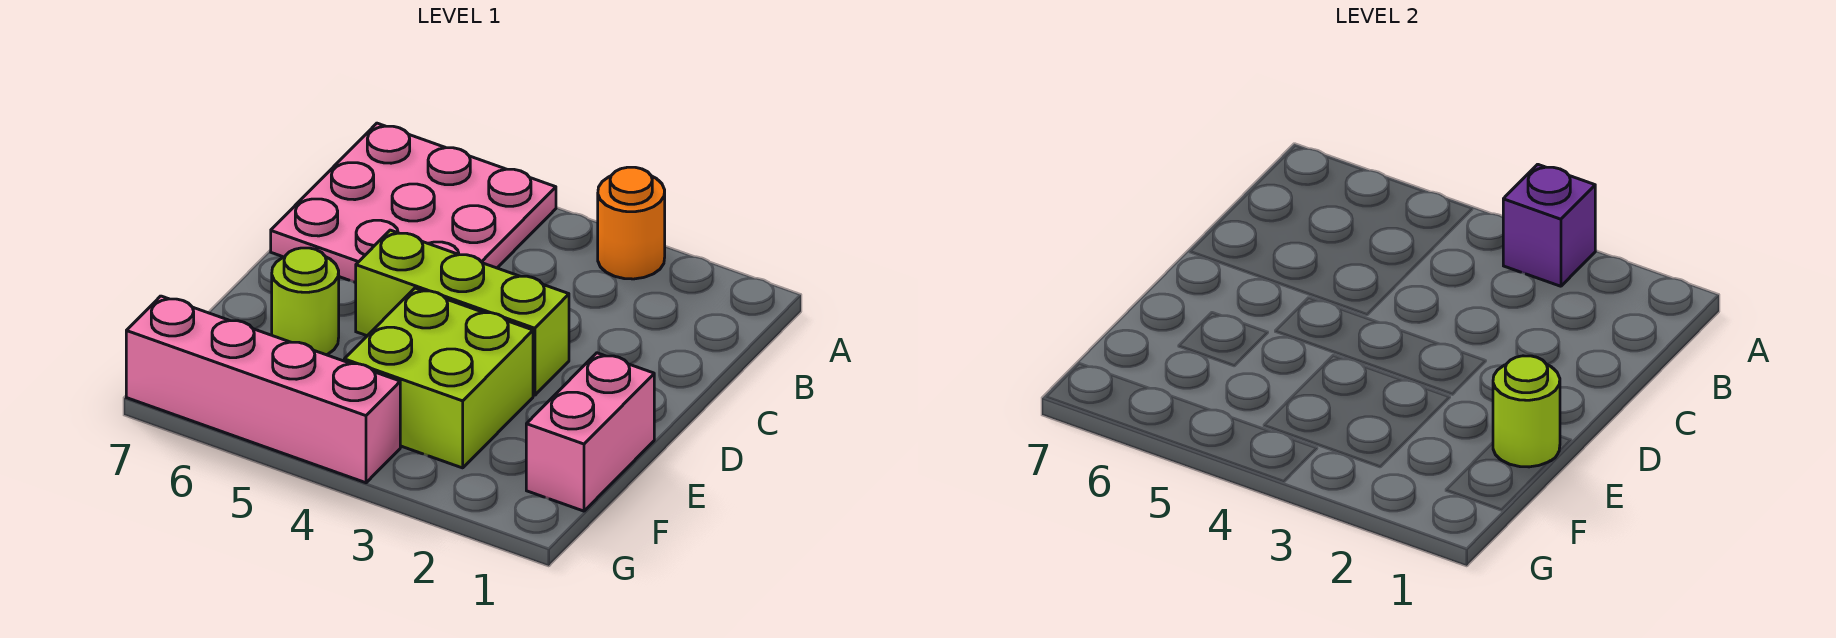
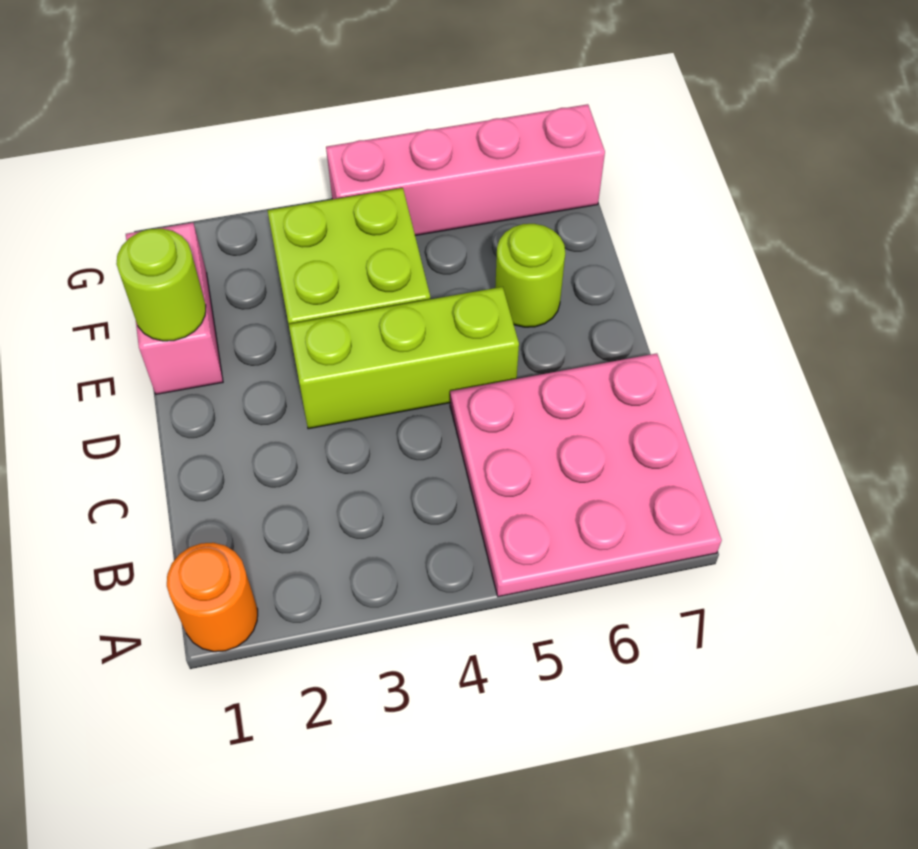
orange round brick A3 level 1 -> orange round brick A1 level 1
purple brick A3 level 2 -> none

